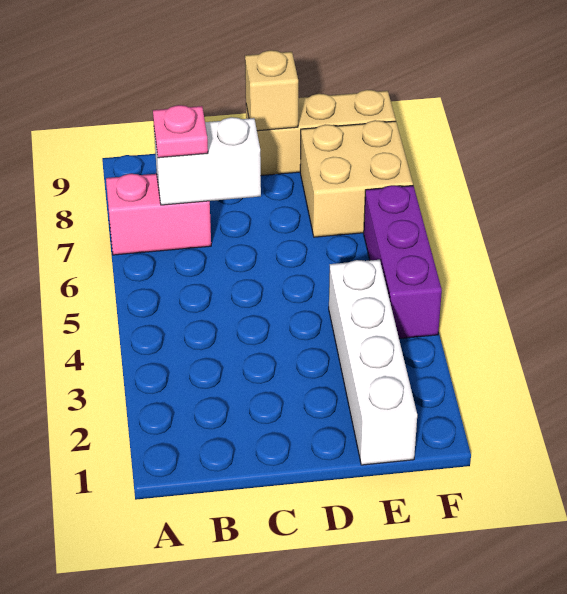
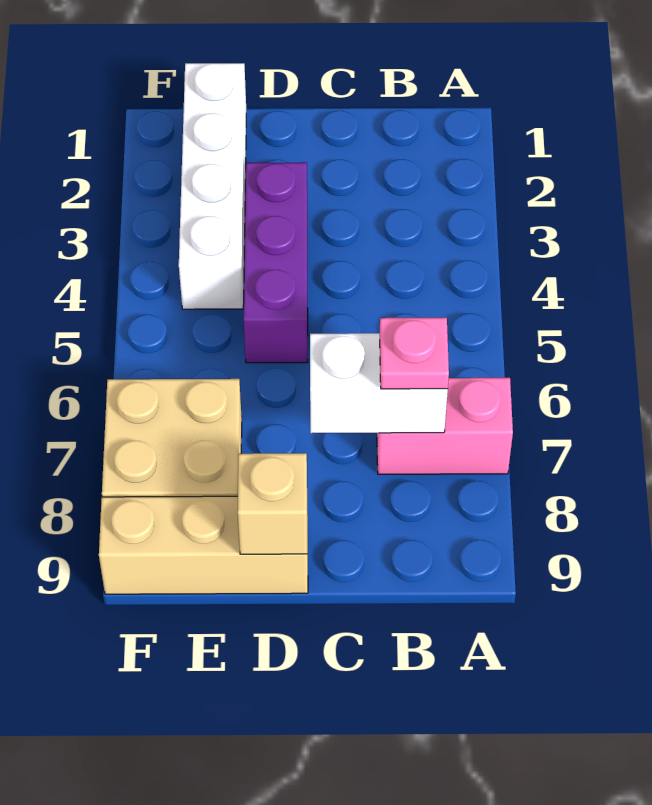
purple brick F4:F6 level 1 -> purple brick D3:D5 level 1

